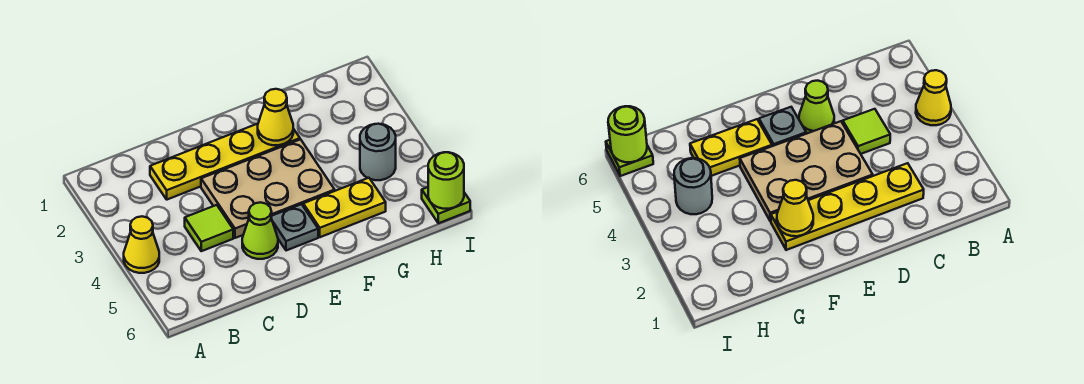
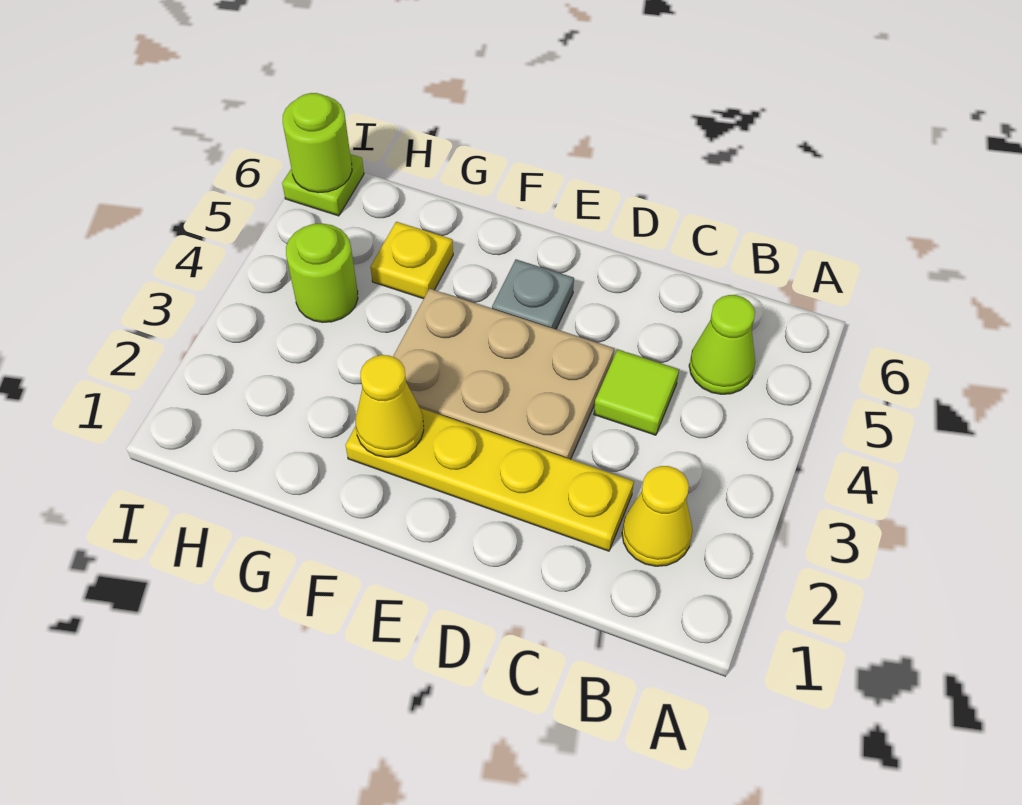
yellow cone A4 level 1 -> yellow cone B2 level 1
lime cone D5 level 1 -> lime cone B5 level 1
yellow plate F5:G5 level 1 -> yellow plate G5 level 1
grey round brick H4 level 1 -> lime round brick H4 level 1

